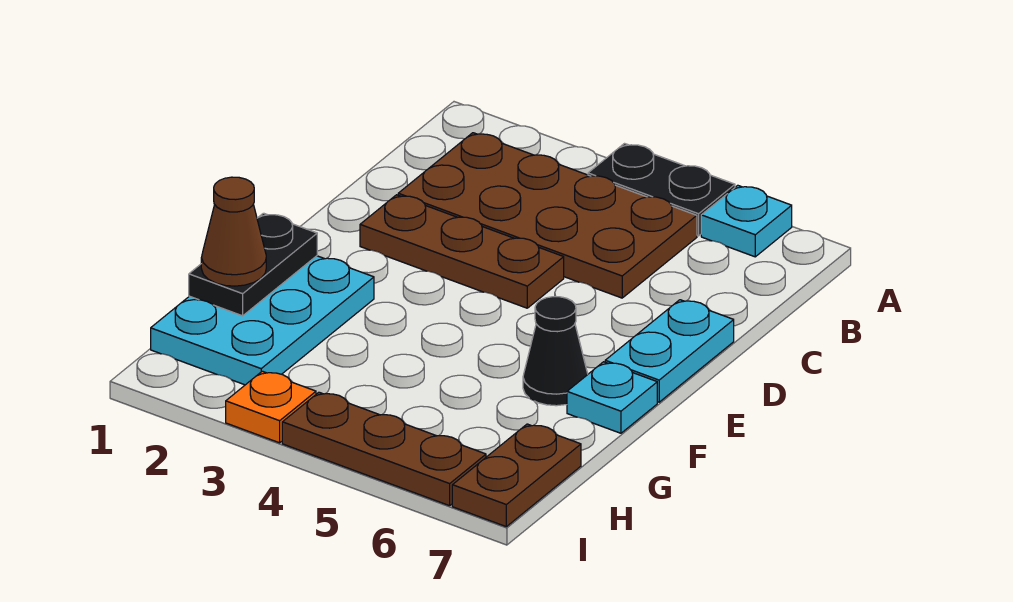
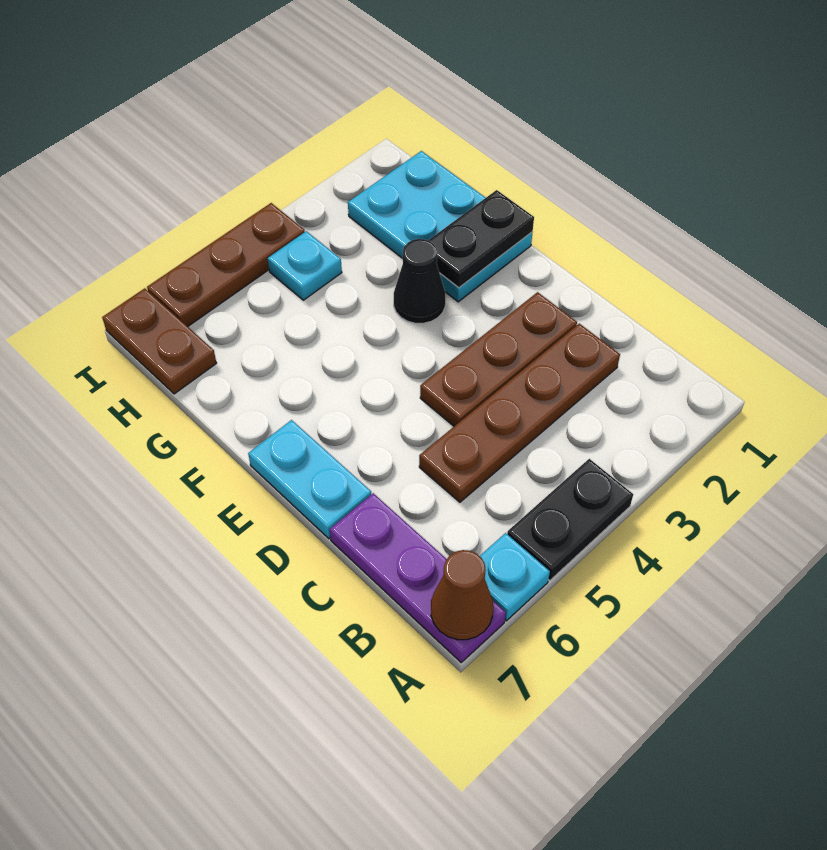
none -> purple plate A7:C7 level 1
brown plate B2:C5 level 1 -> brown plate C2:C5 level 1
black plate F1:G1 level 2 -> black plate F1:F2 level 2
black cone F6 level 1 -> black cone F3 level 1
cyan plate F7 level 1 -> cyan plate H4 level 1
brown cone G1 level 3 -> brown cone A7 level 2
orange plate I3 level 1 -> none

